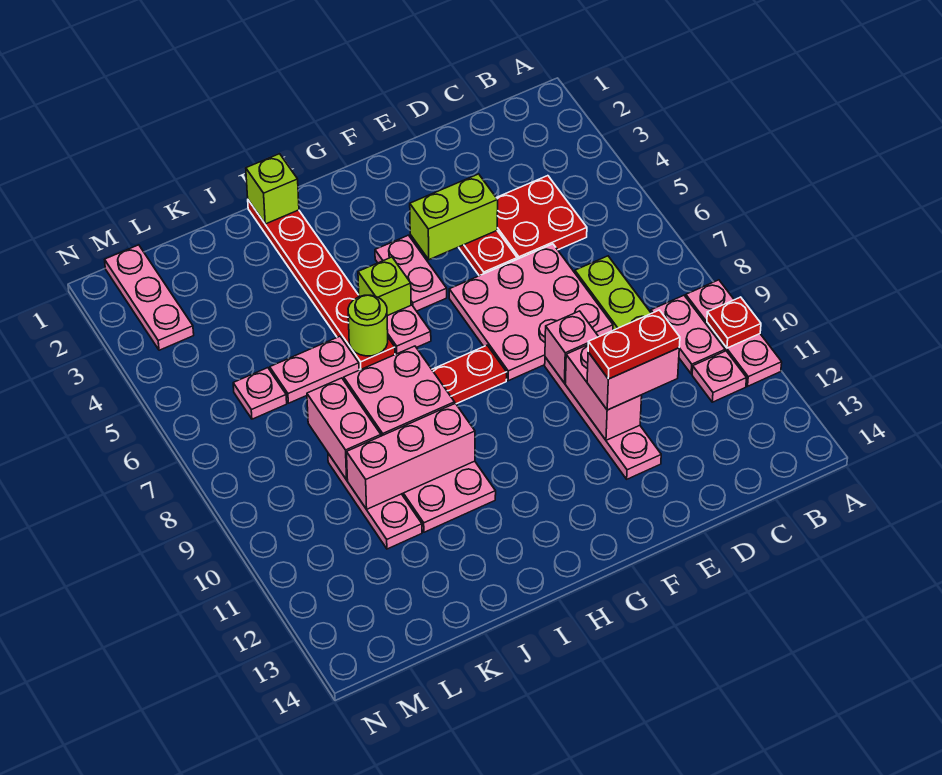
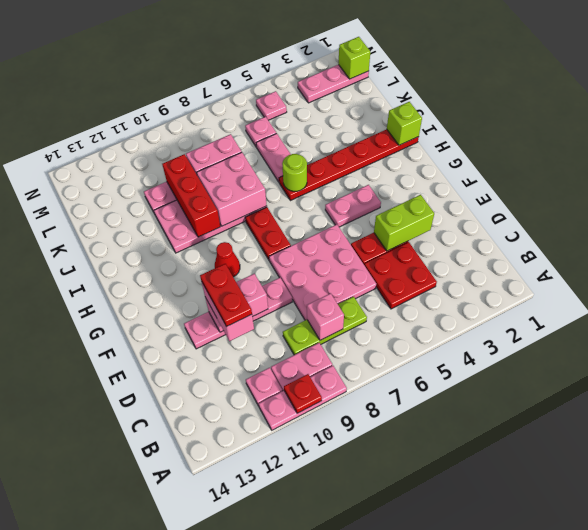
lime brick E4:F4 level 2 -> lime brick E3:E4 level 2
pink brick E9 level 2 -> pink brick C8 level 2
none -> red cone G10 level 1
lime brick H5 level 1 -> lime brick M1 level 2
pink plate H6 level 1 -> pink plate M5 level 1
pink brick I10:K10 level 2 -> red brick I10:K10 level 2

